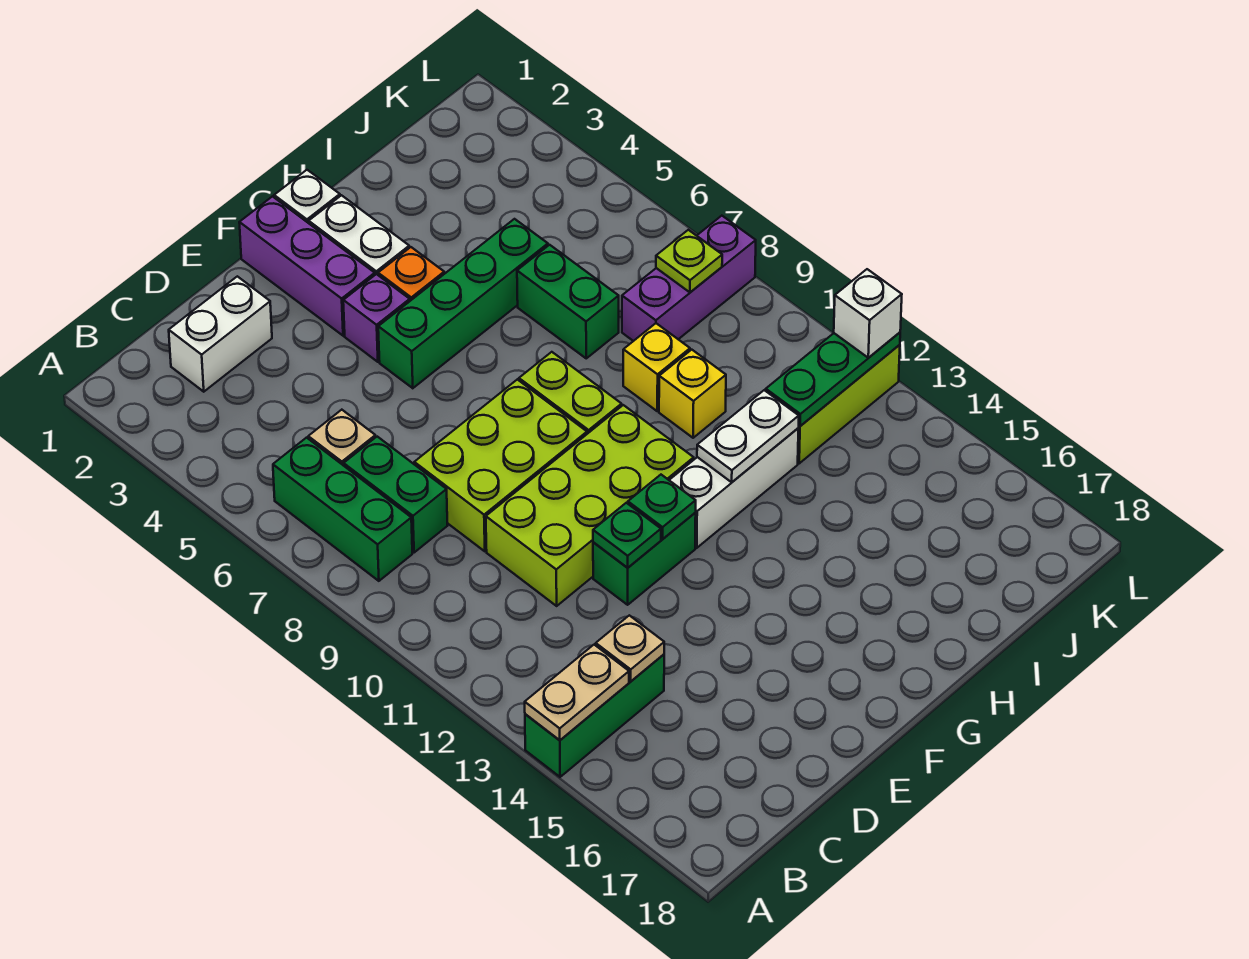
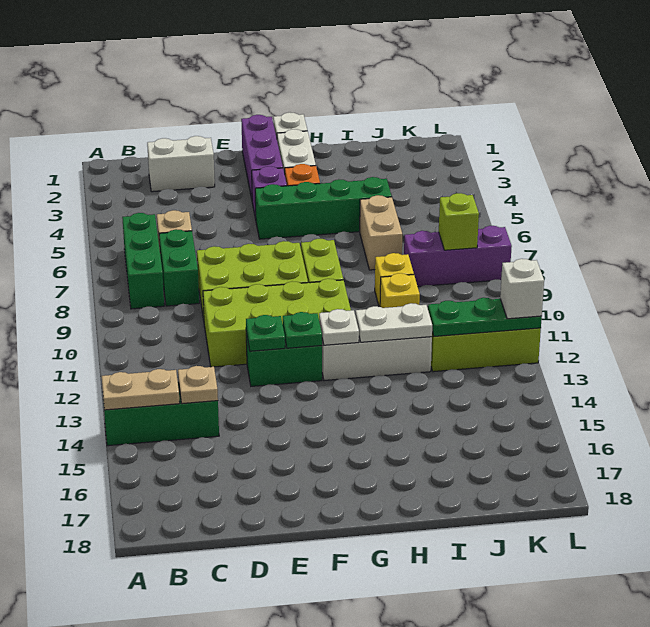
none -> white plate G12 level 2
green brick I6:I7 level 1 -> tan brick I6:I7 level 1
lime plate K8 level 2 -> lime brick K8 level 2

